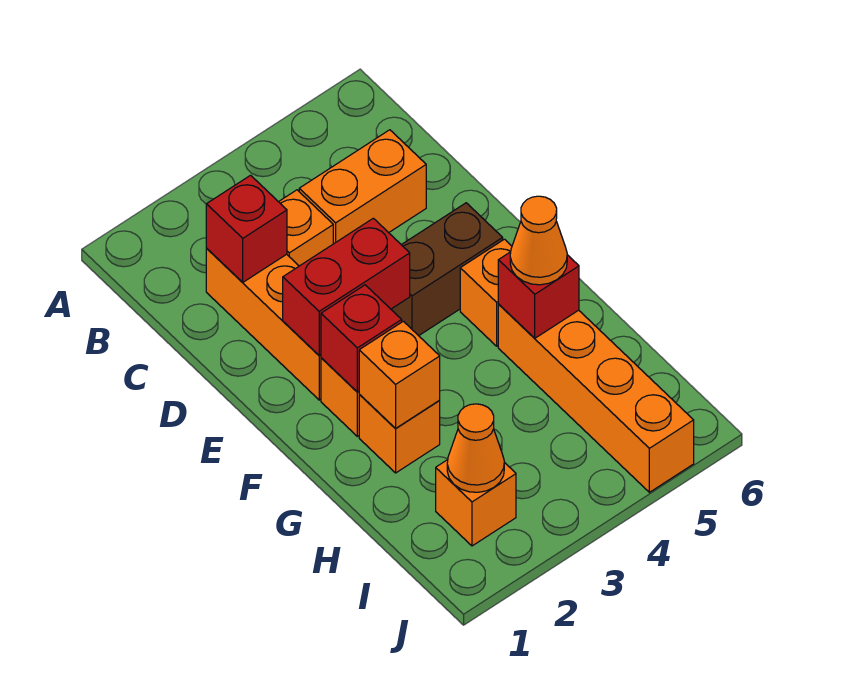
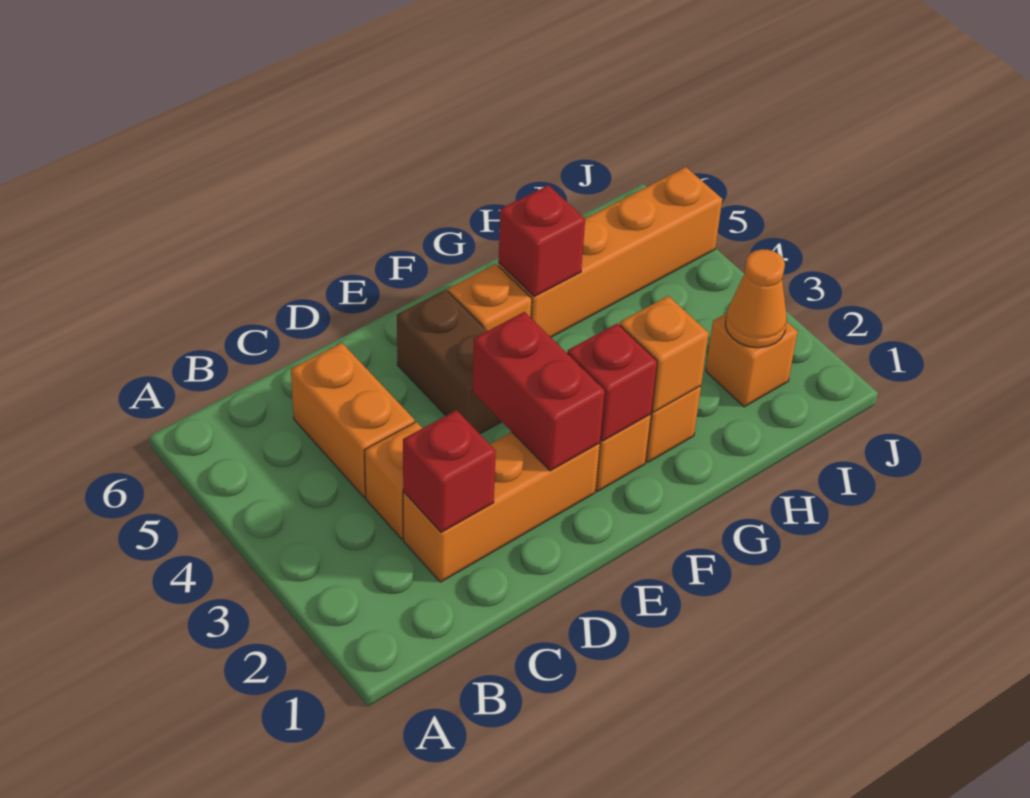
orange cone G5 level 3 -> none

